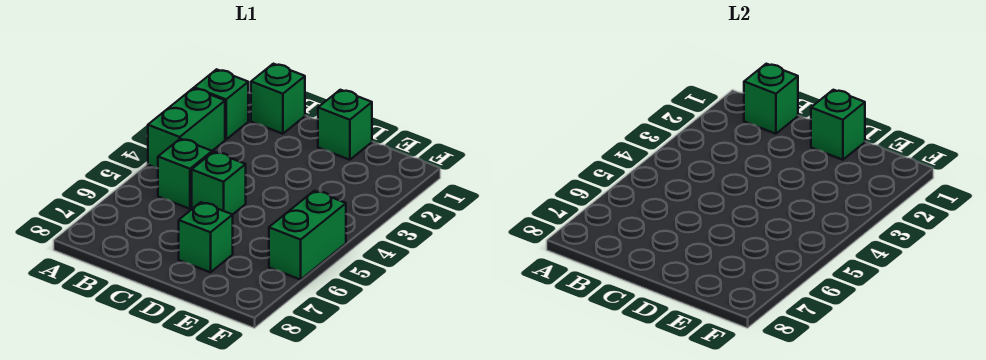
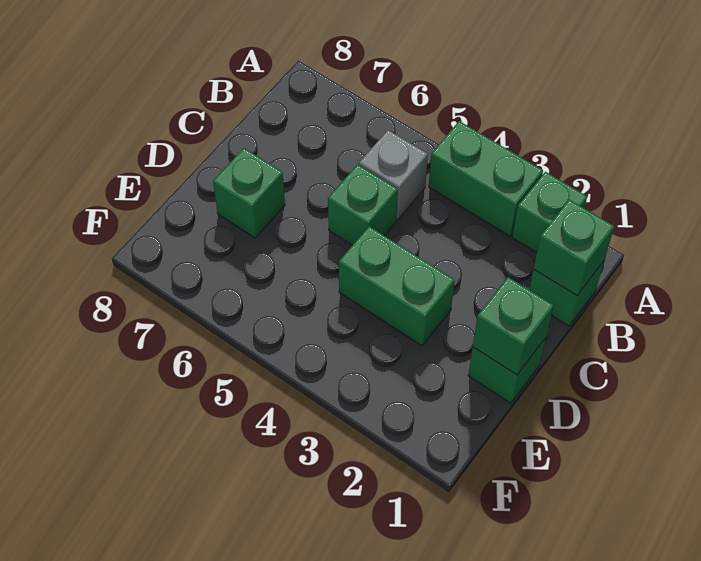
green brick B5 level 1 -> grey brick B5 level 1
green brick F5:F6 level 1 -> green brick D3:D4 level 1

